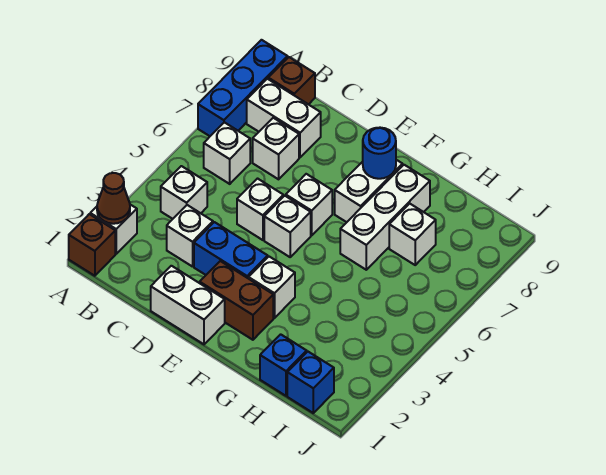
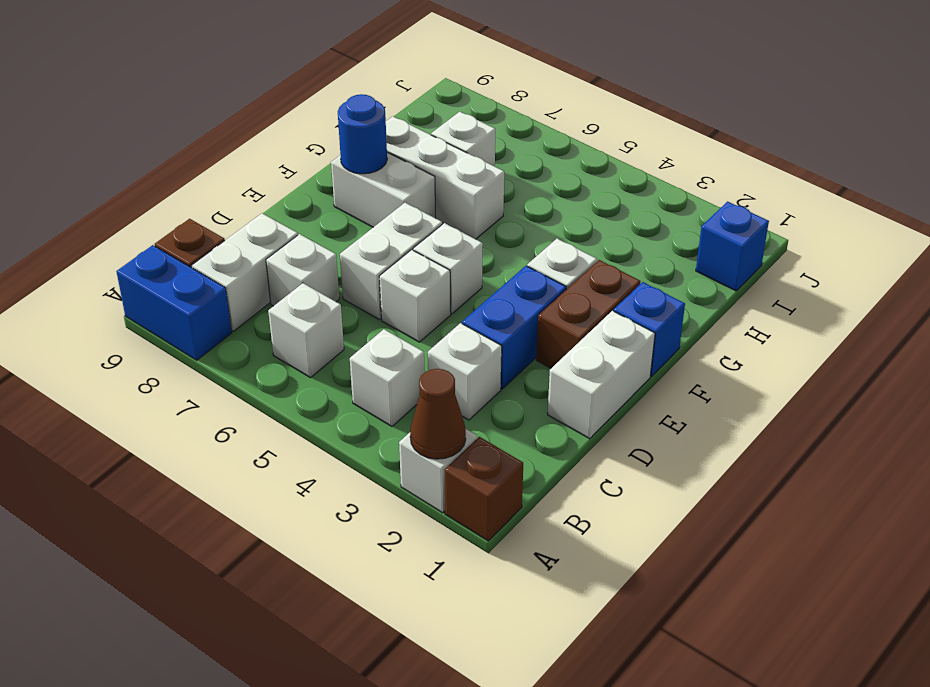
blue brick A7:A9 level 1 -> blue brick A8:A9 level 1
white brick E6 level 1 -> white brick D6:E6 level 1
blue brick H1 level 1 -> blue brick F1 level 1

